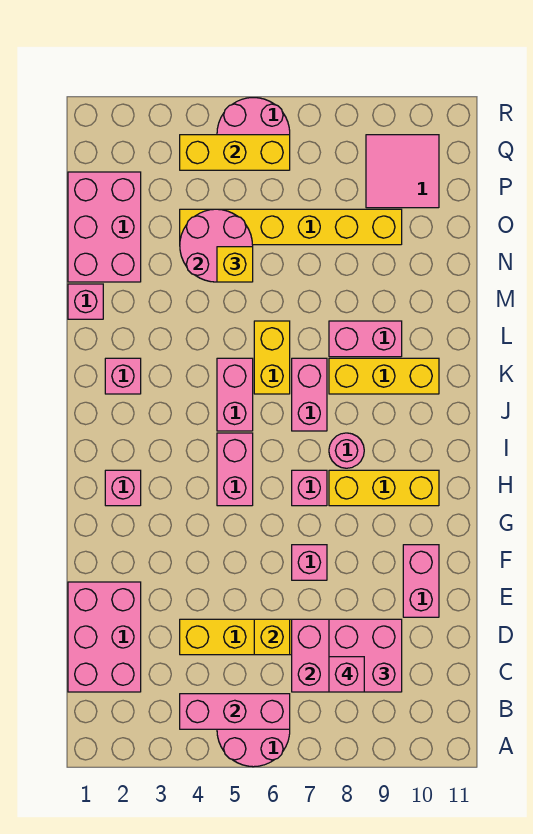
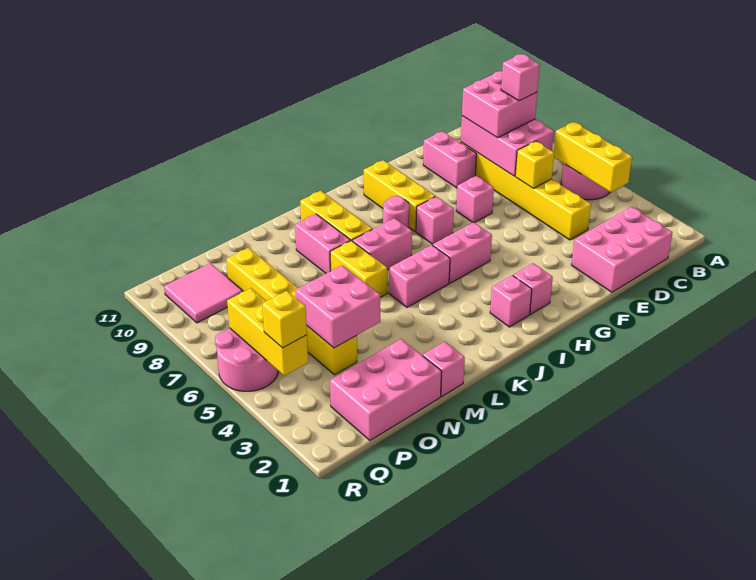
pink brick B4:B6 level 2 -> yellow brick B4:B6 level 2
pink brick E10:F10 level 1 -> pink brick E9:E10 level 1
pink brick K2 level 1 -> pink brick I2 level 1
yellow brick K6:L6 level 1 -> yellow brick L6:L7 level 1
pink round brick N4:O5 level 2 -> pink brick N4:O5 level 2
yellow brick N5 level 3 -> yellow brick Q4 level 3

